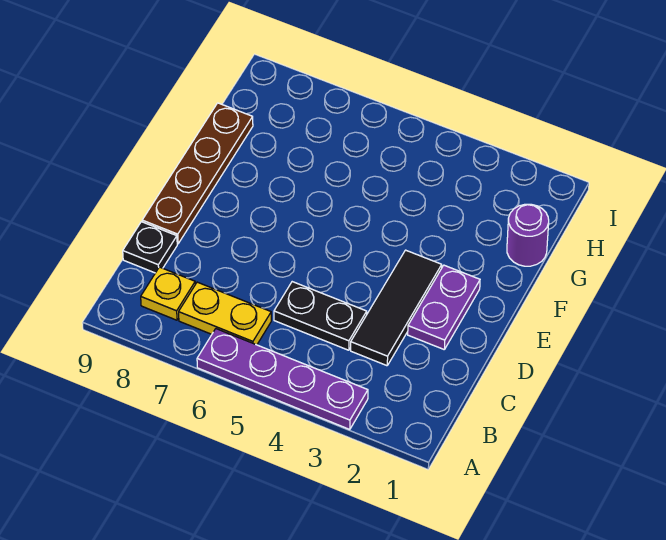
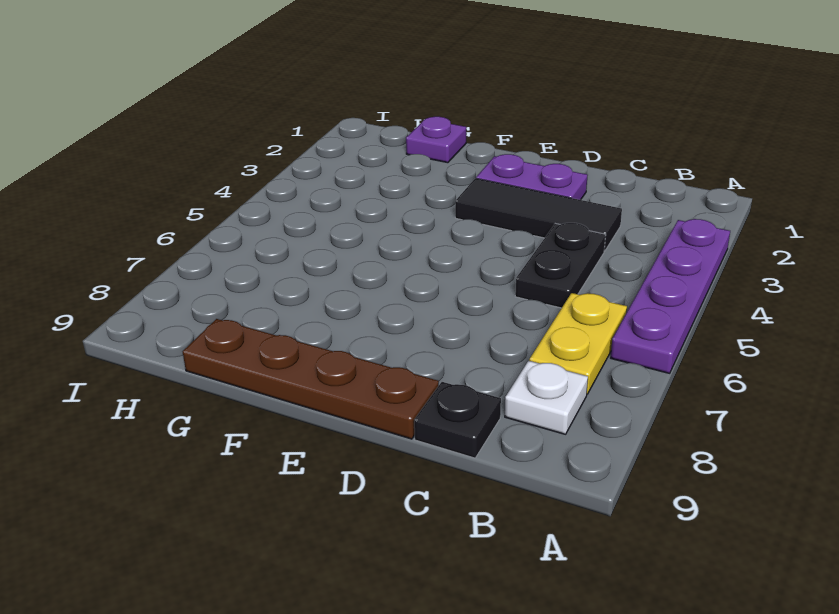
yellow plate B8 level 1 -> white plate B8 level 1
purple round brick G1 level 1 -> purple plate G1 level 1

